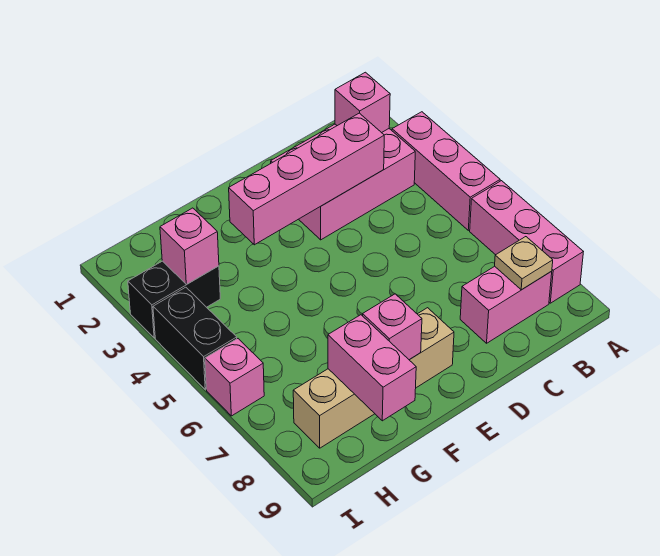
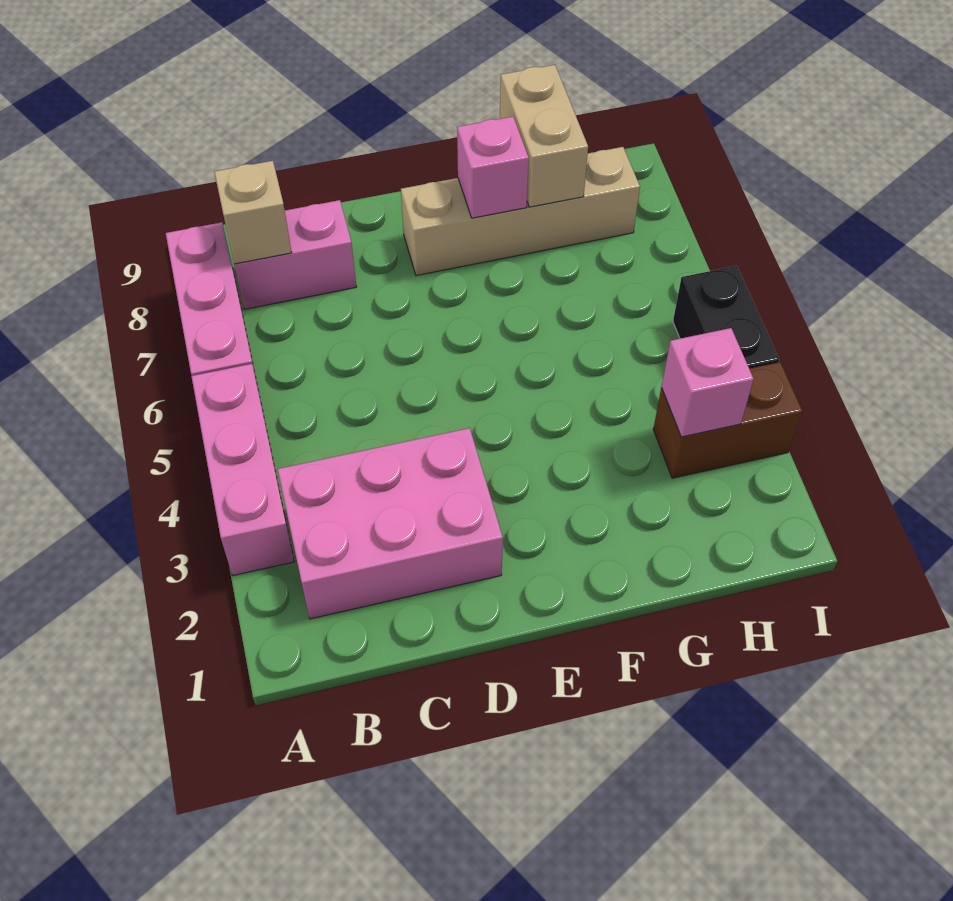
pink brick B2 level 2 -> none
tan plate B8 level 2 -> tan brick B8 level 2
pink brick C3:F3 level 2 -> none
pink brick G8:G9 level 2 -> tan brick G8:G9 level 2
black brick H3:I3 level 1 -> brown brick H3:I3 level 1
pink brick I6 level 1 -> none

